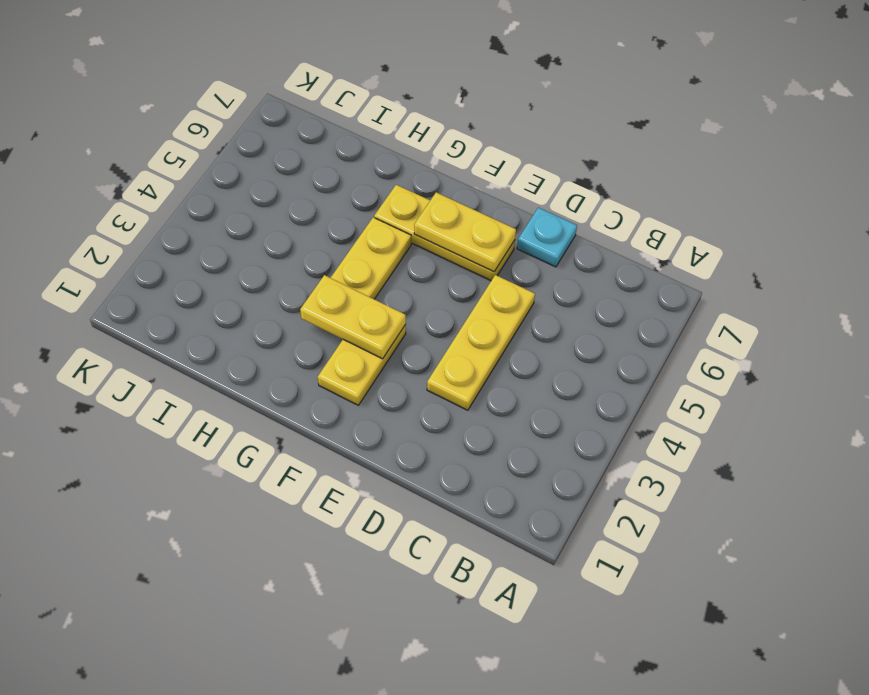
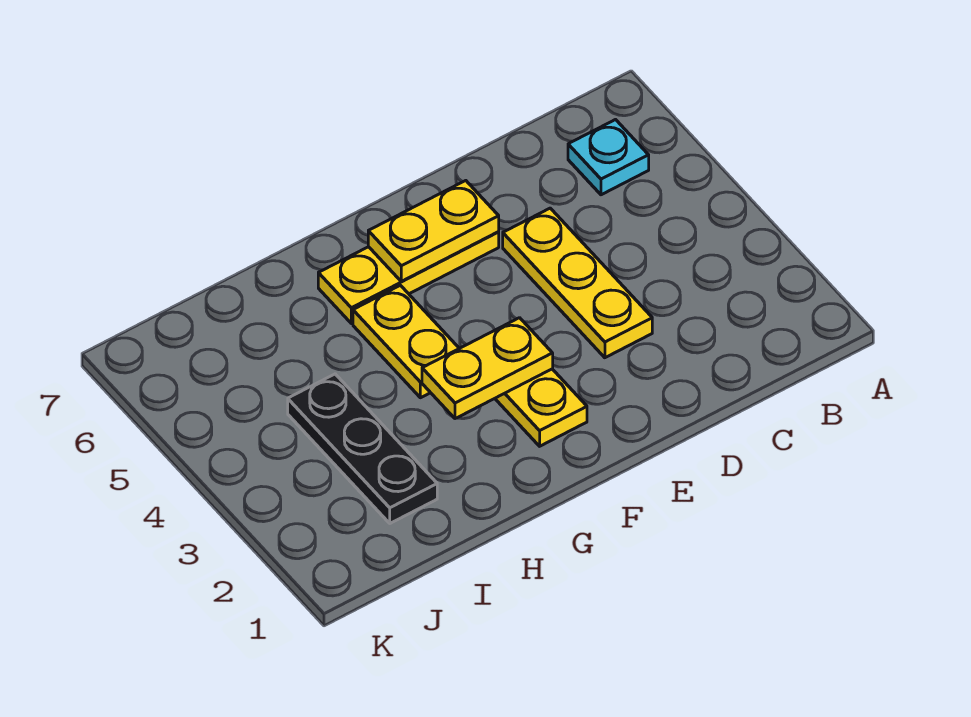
cyan plate D7 level 1 -> cyan plate B6 level 1
none -> black plate I2:I4 level 1

